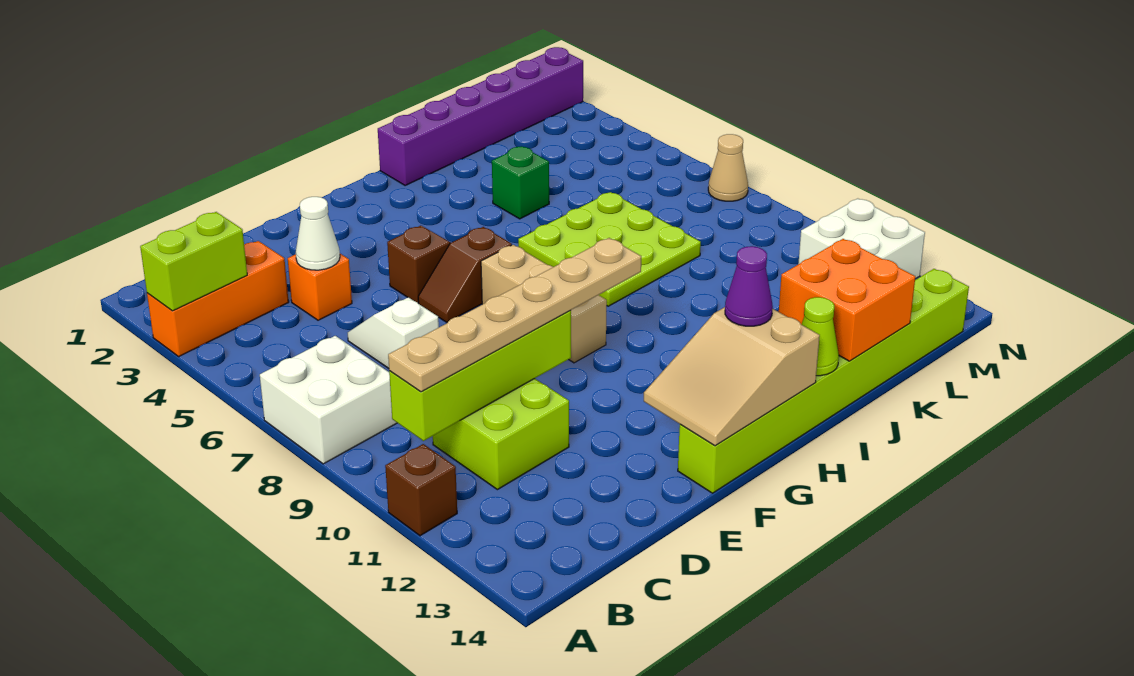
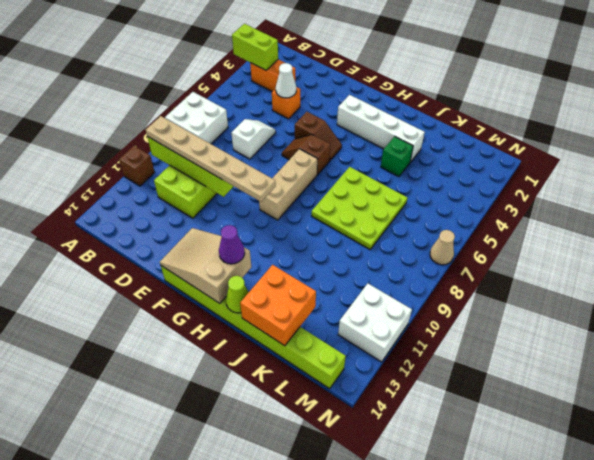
orange brick A3:C3 level 1 -> orange brick B3:C3 level 1
none -> white brick G3:J3 level 1
purple brick I1:N1 level 1 -> none

